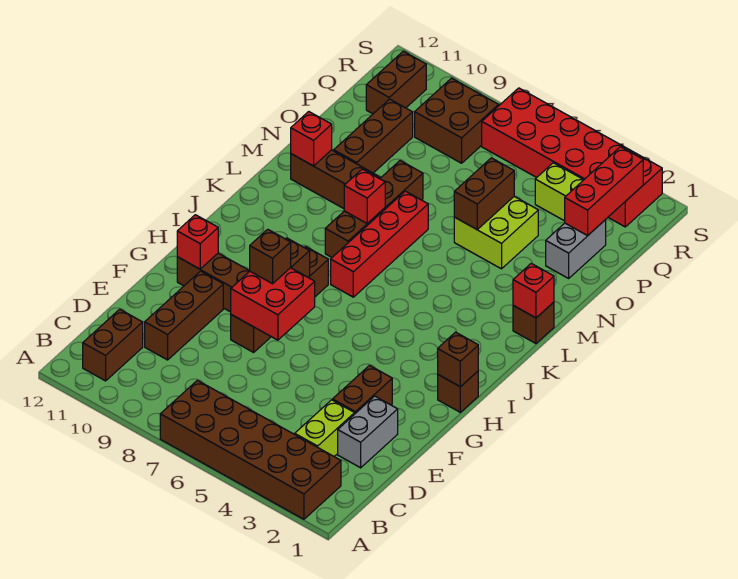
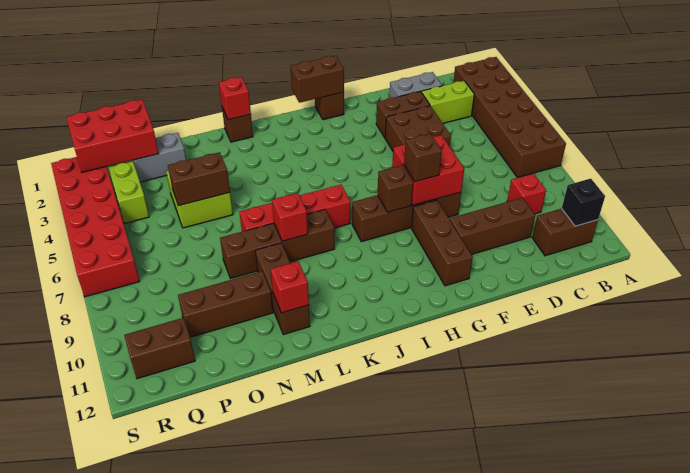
none -> black brick B11 level 2
red brick G11 level 2 -> red brick C9 level 1
brown brick H1 level 2 -> brown brick H1:I1 level 2
red brick P2:R2 level 2 -> red brick P1:R2 level 2
brown brick Q8:R9 level 1 -> brown brick E4:F5 level 1

